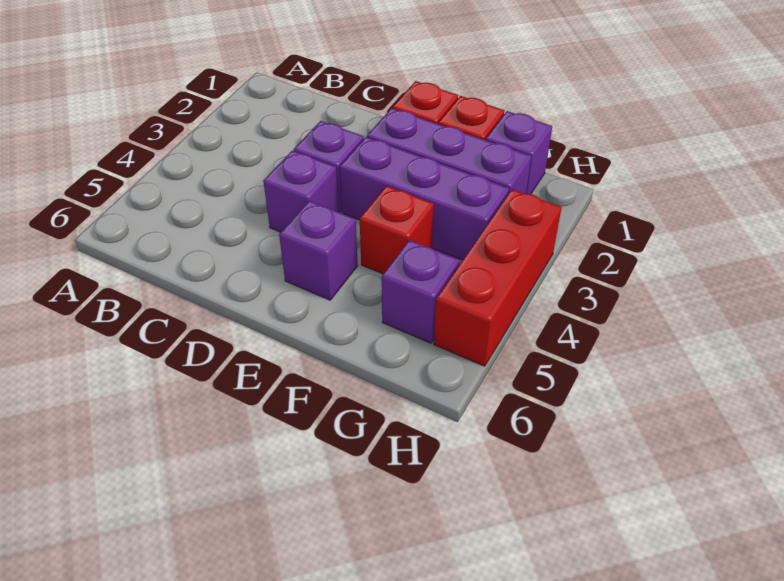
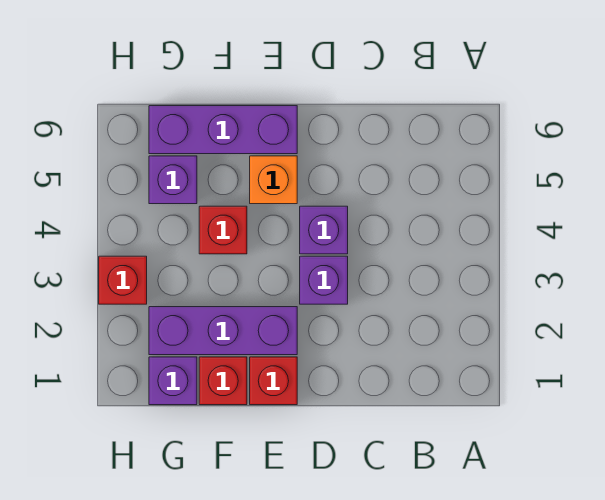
purple brick E3:G3 level 1 -> purple brick E6:G6 level 1
purple brick E5 level 1 -> orange brick E5 level 1
red brick H3:H5 level 1 -> red brick H3 level 1

